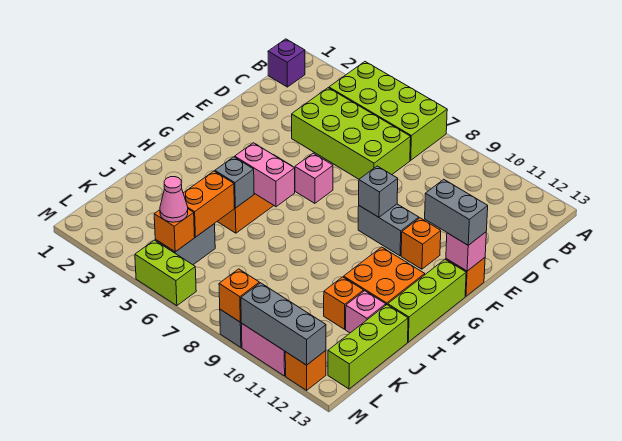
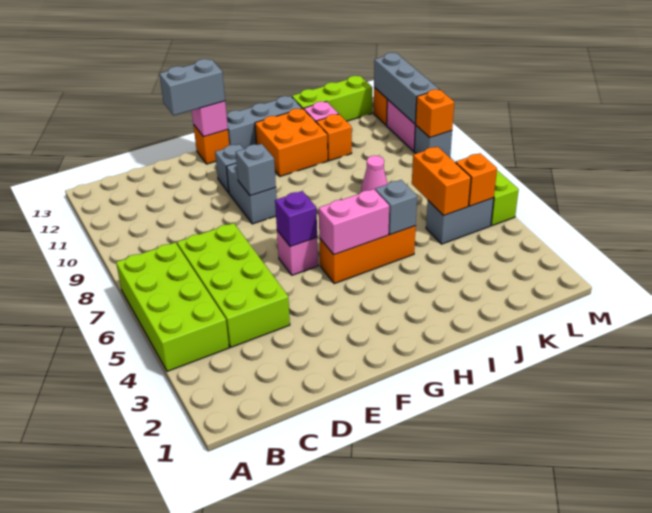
purple brick B1 level 1 -> purple brick F6 level 2
orange brick F11 level 1 -> grey brick F11 level 1
grey brick F12:F13 level 3 -> grey brick E13:F13 level 3
lime brick G13:I13 level 1 -> grey brick G13:I13 level 1
pink brick H5:H6 level 2 -> pink brick G5:H5 level 2
orange brick J5:K5 level 2 -> orange brick K5:K6 level 2
pink cone L5 level 3 -> pink cone J8 level 1

